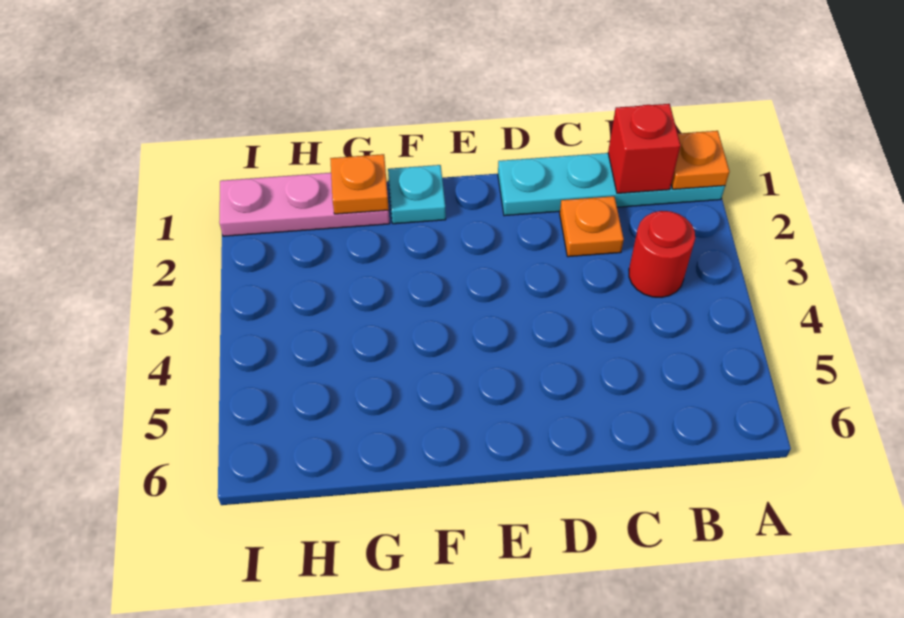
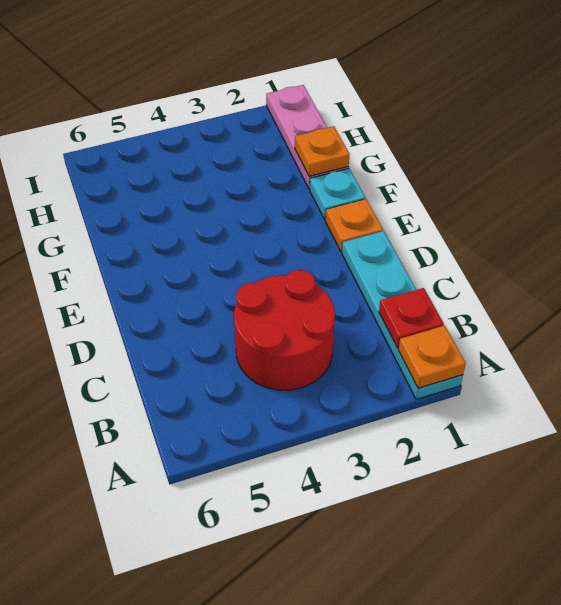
red brick B1 level 2 -> red plate B1 level 2
red round brick B3 level 1 -> red round brick B3:C4 level 1
orange plate C2 level 1 -> orange plate E1 level 1

